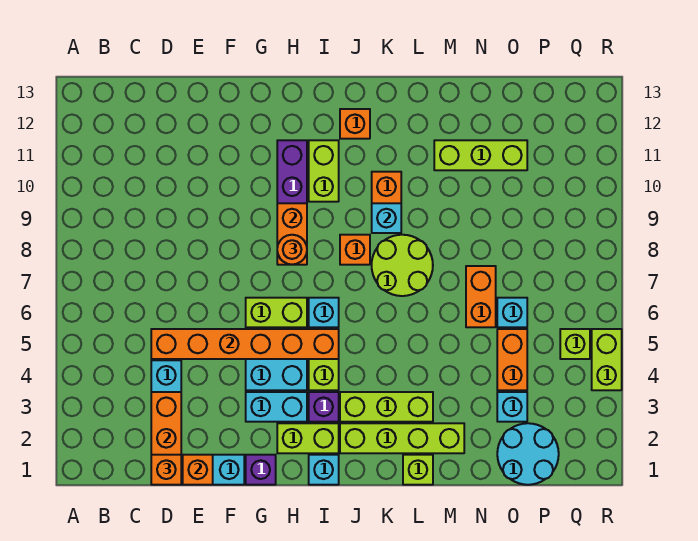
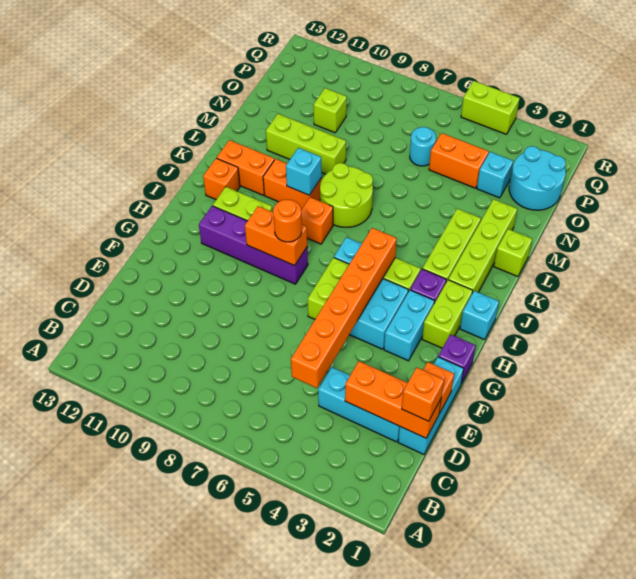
lime brick M11:O11 level 1 -> lime brick M9:M11 level 1
orange brick N6:N7 level 1 -> orange brick K11:K12 level 1
cyan brick O6 level 1 -> cyan round brick O6 level 1
lime brick Q5 level 1 -> lime brick O10 level 1

